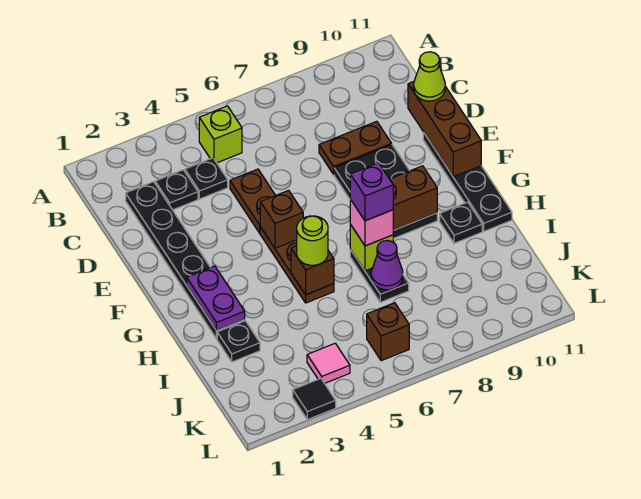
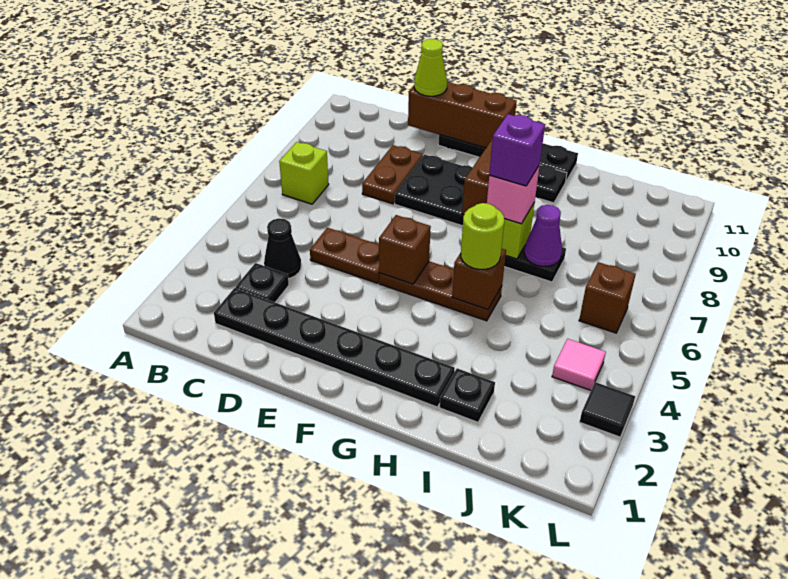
lime brick B5 level 1 -> lime brick B7 level 1
black plate C4 level 1 -> black cone C4 level 1
purple plate G2:H2 level 2 -> none

